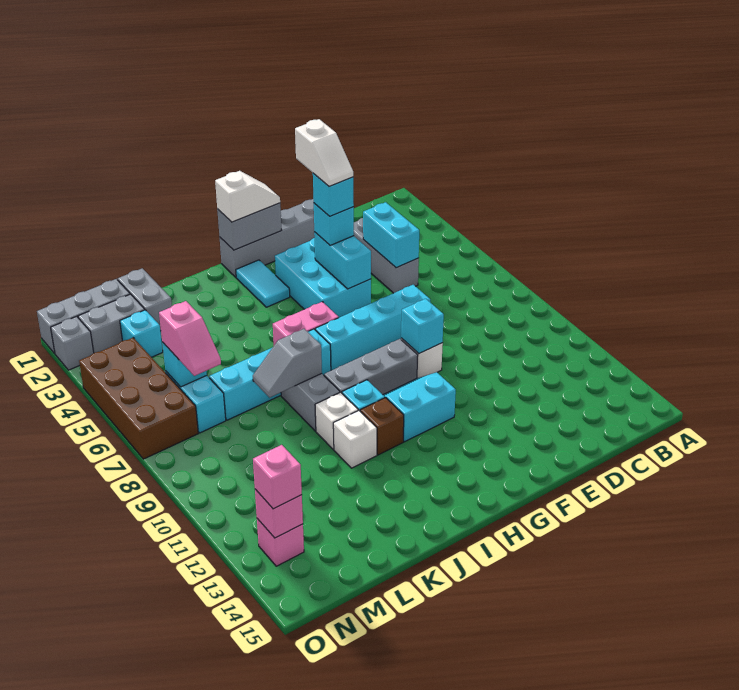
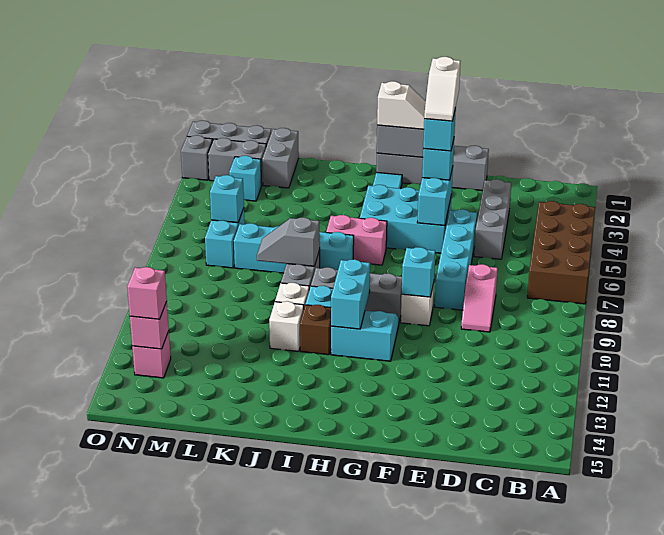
cyan brick D4:D5 level 2 -> cyan brick H10:H11 level 2
cyan brick E7:H7 level 1 -> cyan brick E5:E8 level 1
cyan brick F3:G5 level 1 -> cyan brick F4:H5 level 1
pink slope M6:M7 level 3 top 6 -> pink slope D8:D9 level 1 top 8
brown brick N4:O7 level 1 -> brown brick A4:B7 level 1

